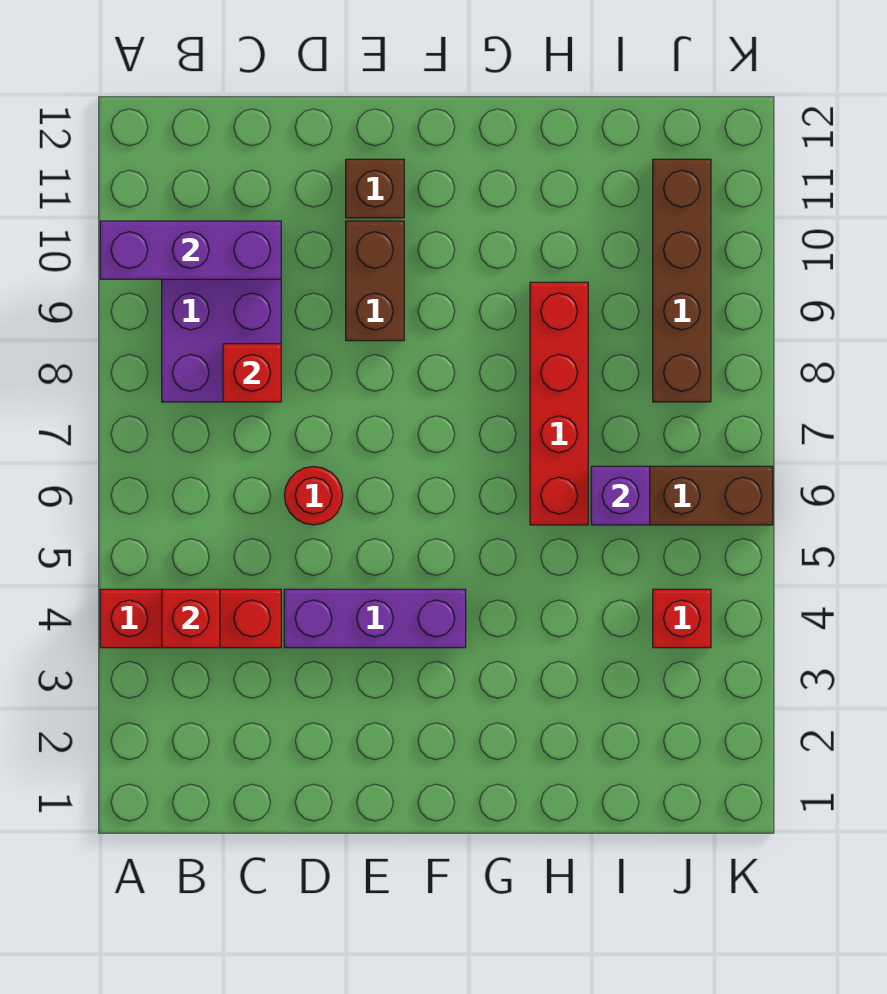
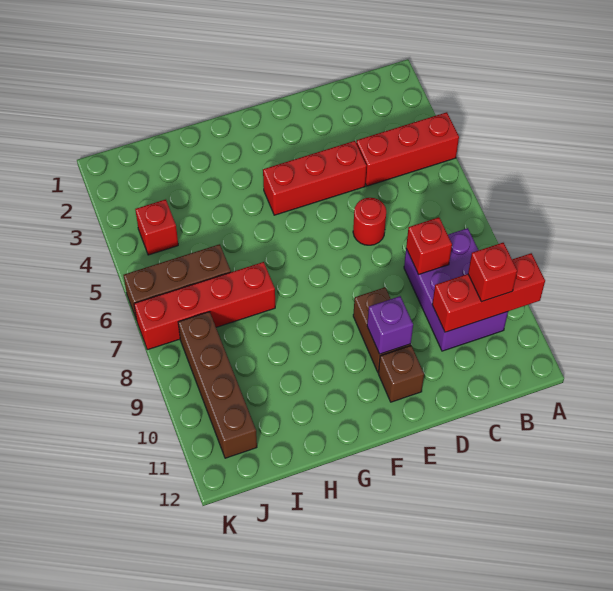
purple brick A10:C10 level 2 -> red brick A10:C10 level 2
red brick B4 level 2 -> red brick B10 level 3
purple brick D4:F4 level 1 -> red brick D4:F4 level 1
red brick H6:H9 level 1 -> red brick H7:K7 level 1
purple brick I6 level 2 -> purple brick E10 level 2

